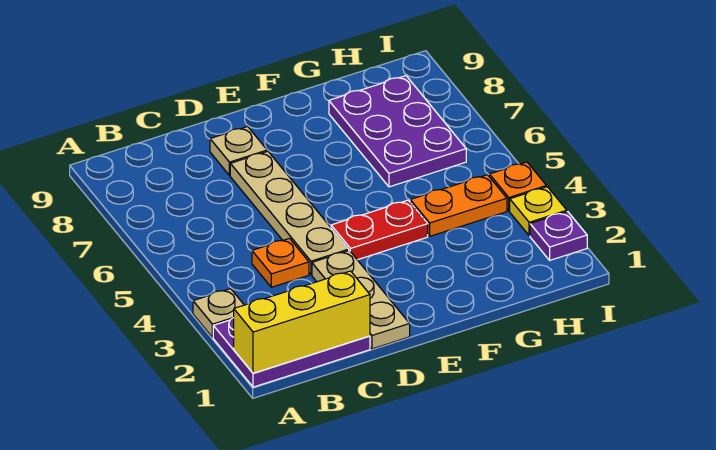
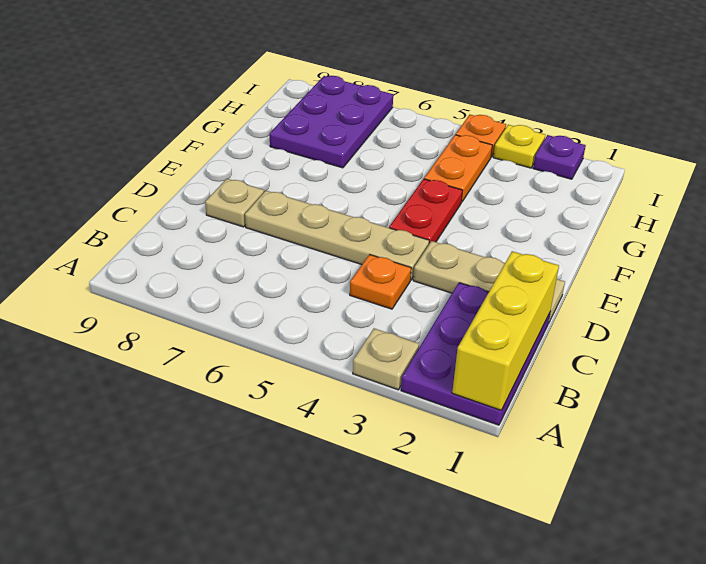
purple plate G6:H8 level 1 -> purple plate G7:I8 level 1

